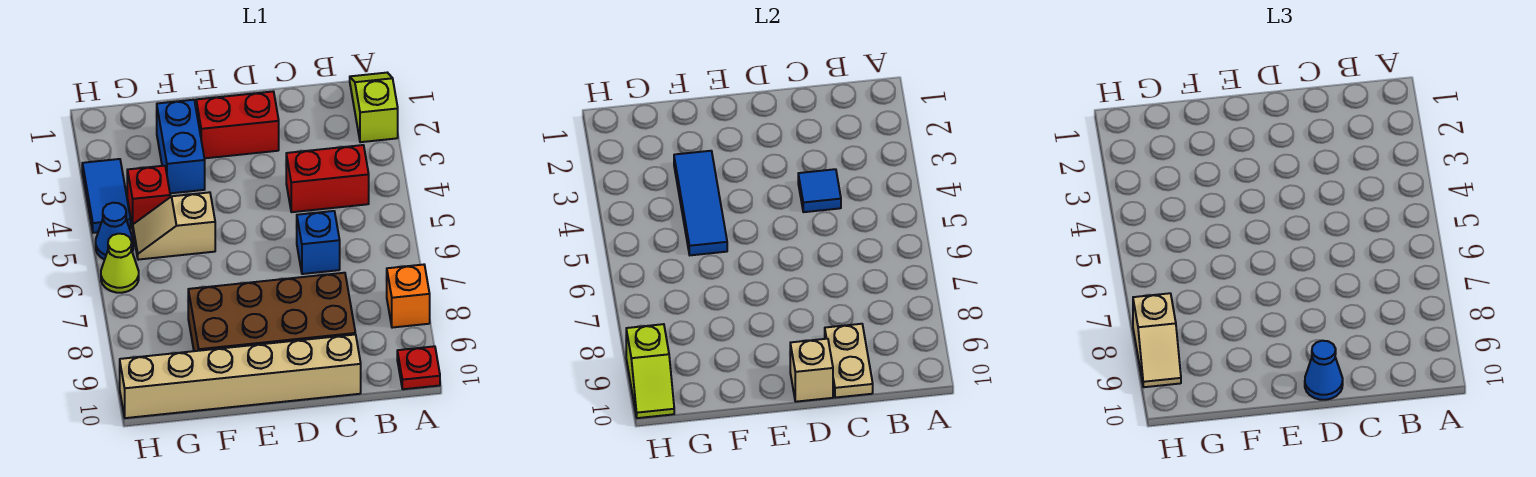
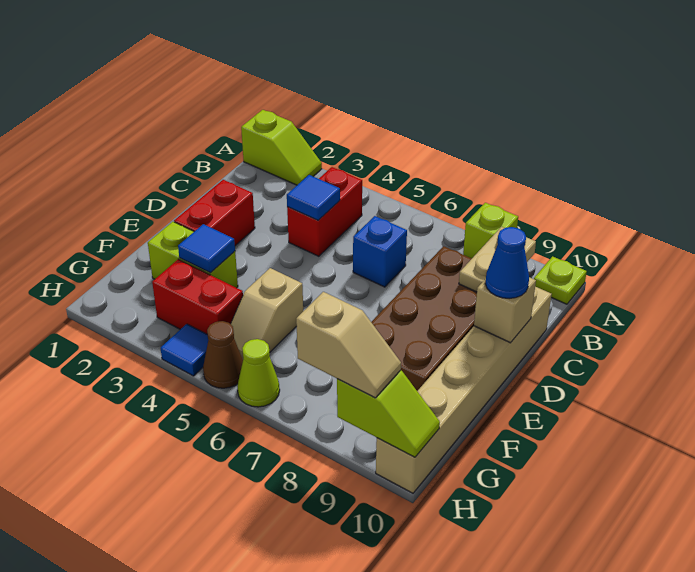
lime slope A1:A2 level 1 top 2 -> lime slope A1:A2 level 1 top 1
orange brick A8 level 1 -> lime brick A8 level 1
red plate A10 level 1 -> lime plate A10 level 1
tan plate C9:C10 level 2 -> tan plate B9:C9 level 2
blue brick F2:F3 level 1 -> lime brick F2:F3 level 1
blue tile F3:F5 level 2 -> blue tile F3 level 2
red brick G4 level 1 -> red brick G3:G4 level 1
blue tile H3:H4 level 1 -> blue tile H4 level 1
blue cone H5 level 1 -> brown cone H5 level 1

